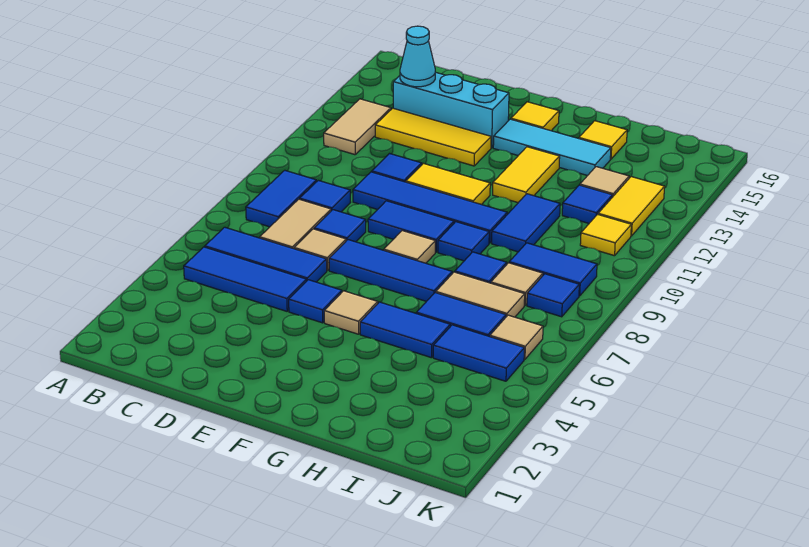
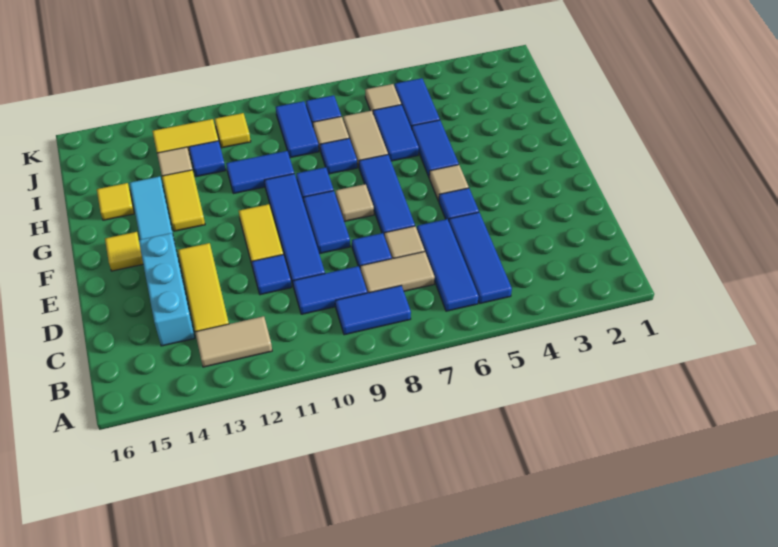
blue tile C9 level 1 -> blue tile C9:C10 level 1
cyan cone C14 level 2 -> none
yellow tile G12:G13 level 1 -> yellow tile G13:H13 level 1

